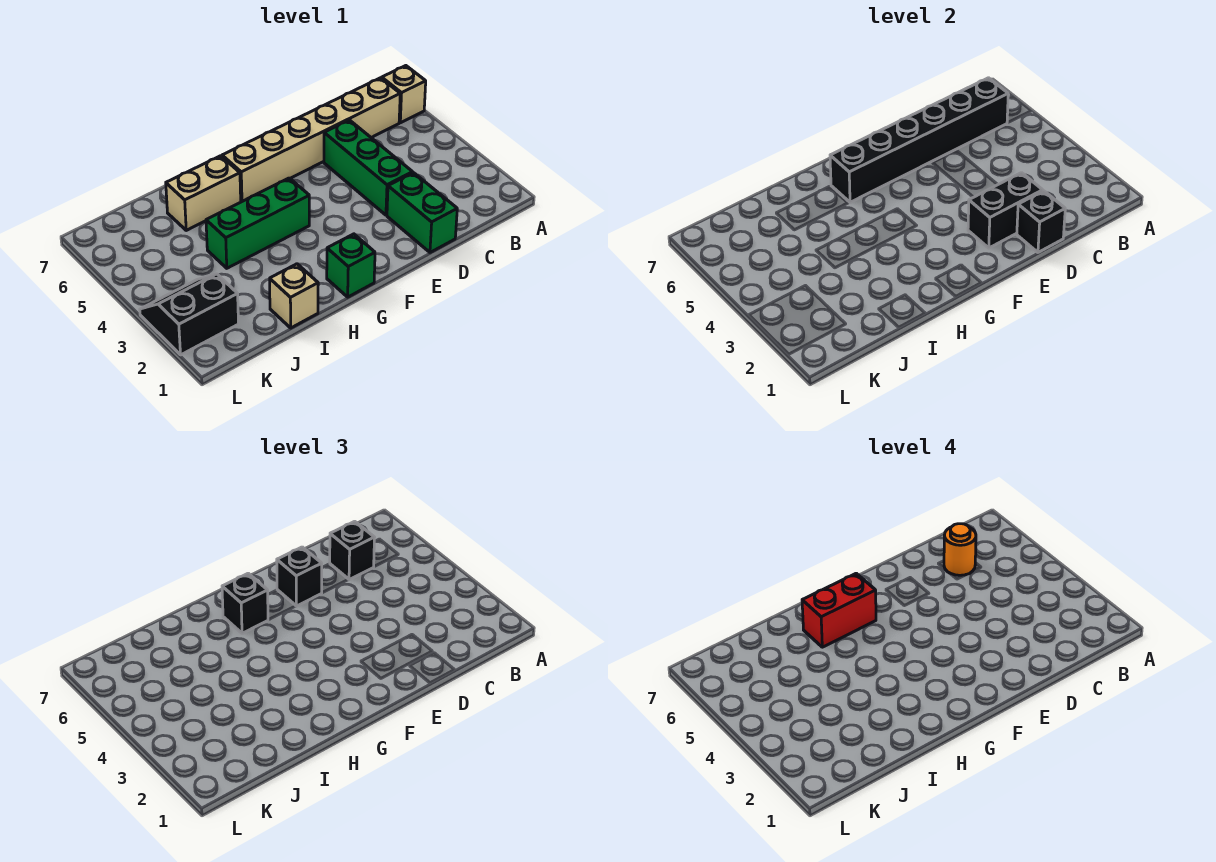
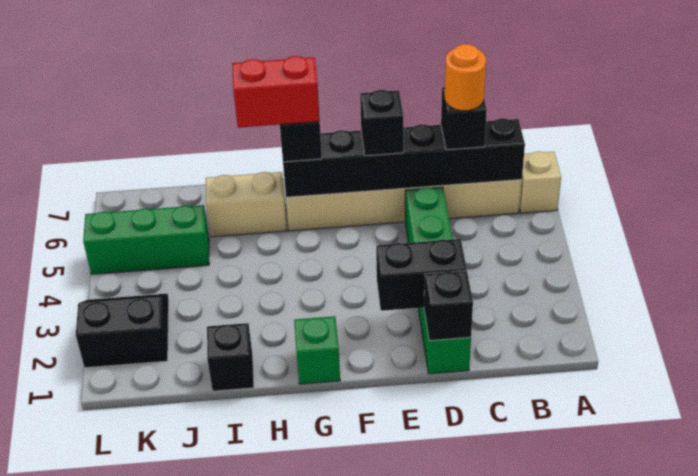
green brick G4:I4 level 1 -> green brick J5:L5 level 1
tan brick I1 level 1 -> black brick I1 level 1

